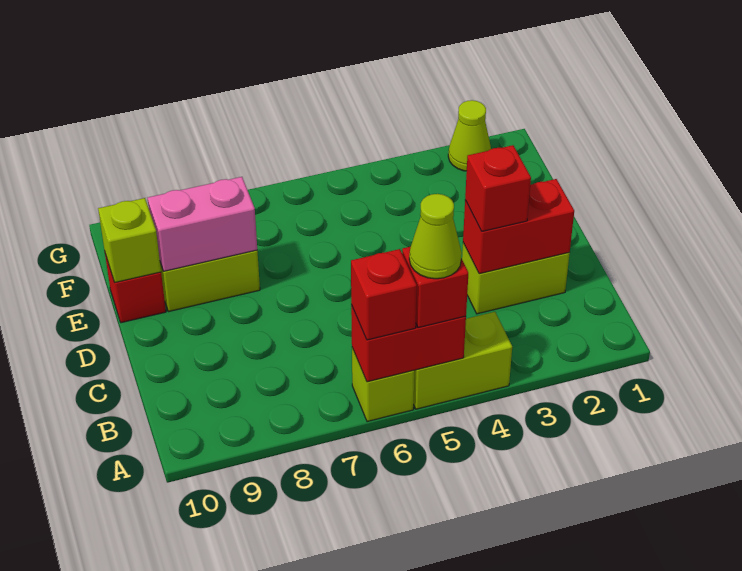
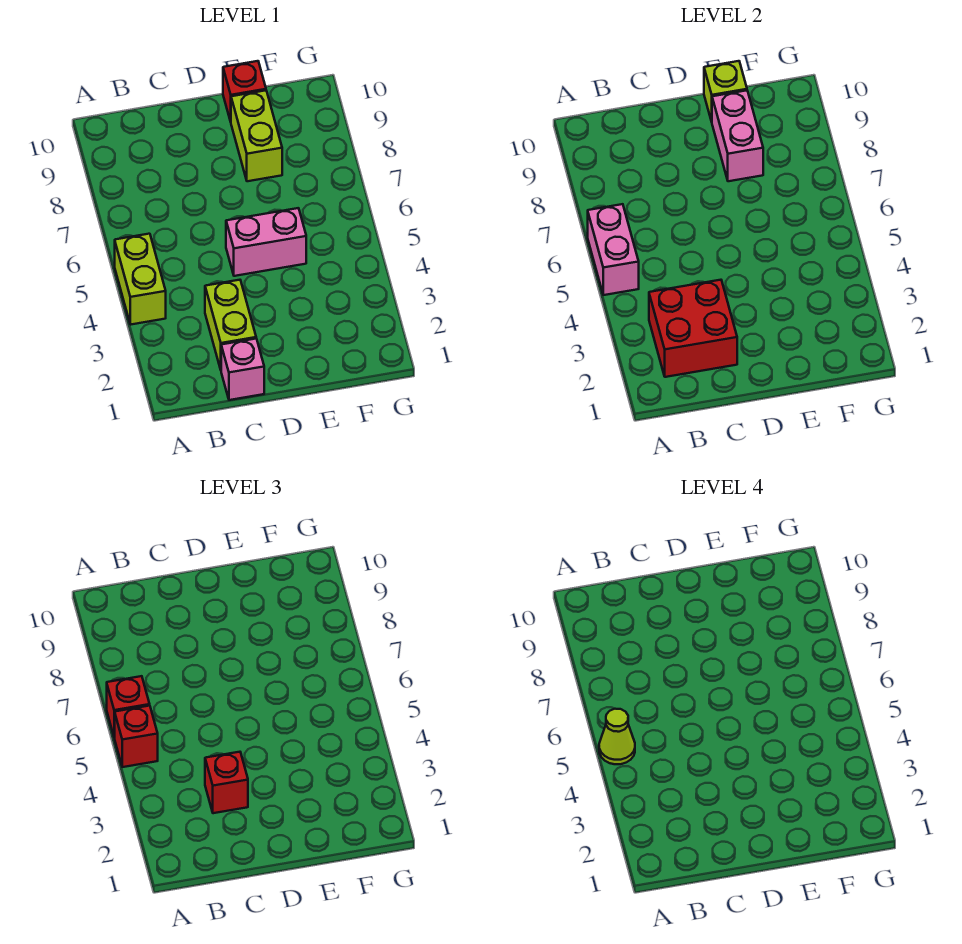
red brick A5:A6 level 2 -> pink brick A5:A6 level 2
lime brick A6 level 1 -> none
none -> pink brick C1 level 1
red brick C2:C3 level 2 -> red brick B2:C3 level 2
none -> pink brick D5:E5 level 1
lime cone G2 level 1 -> none

